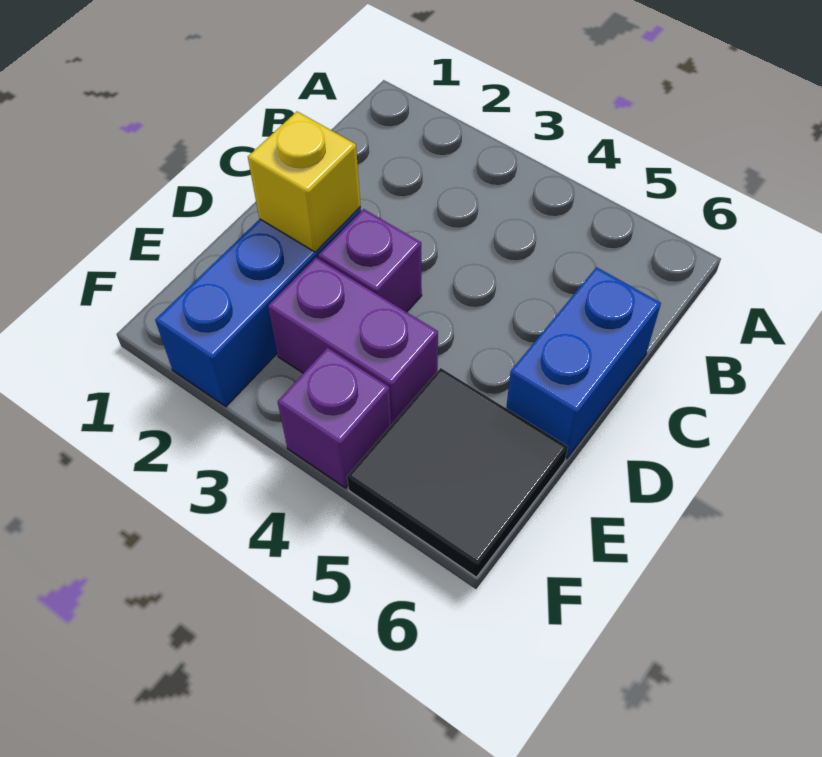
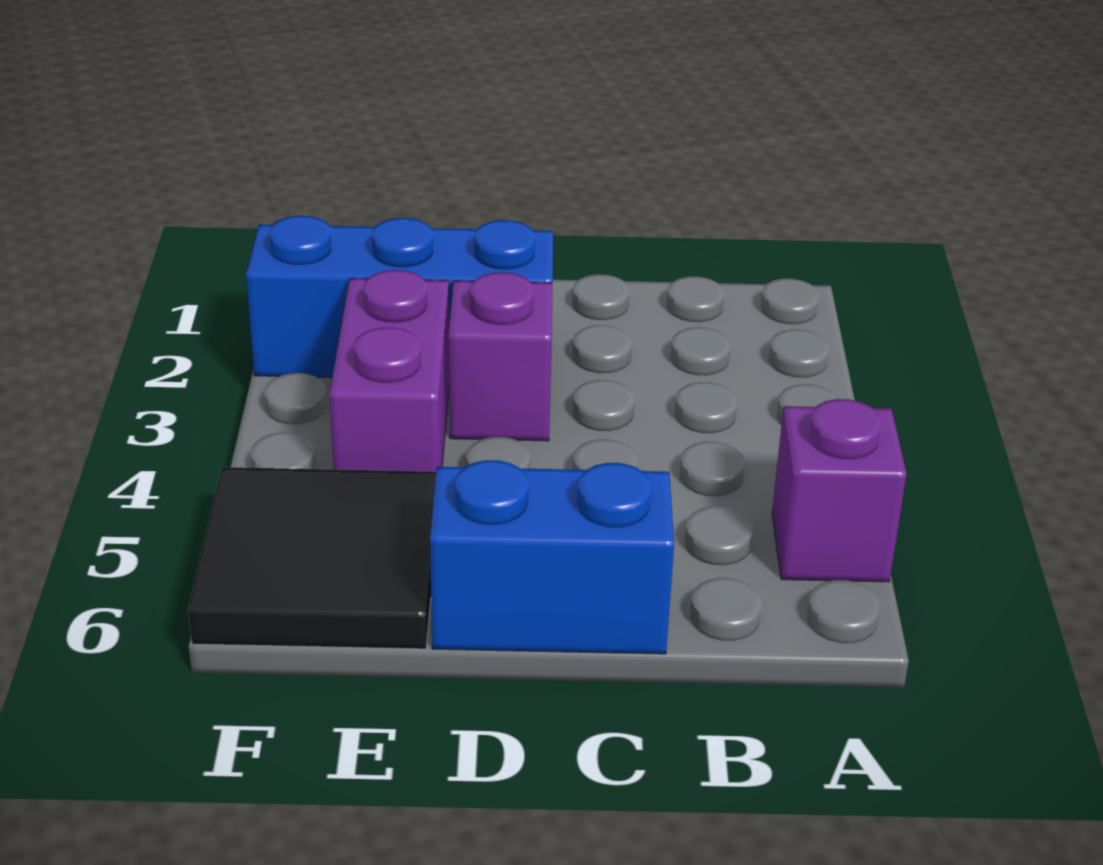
yellow brick D2 level 2 -> none
purple brick F4 level 1 -> purple brick A5 level 1

